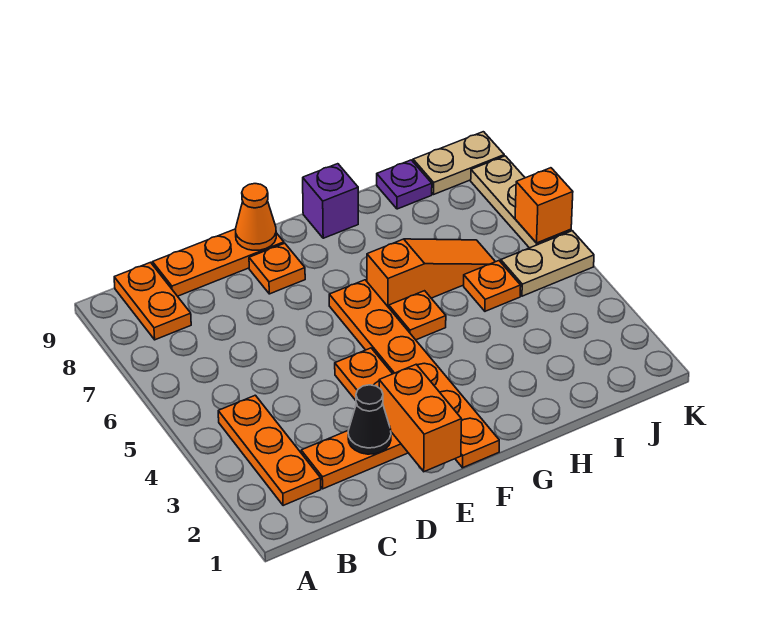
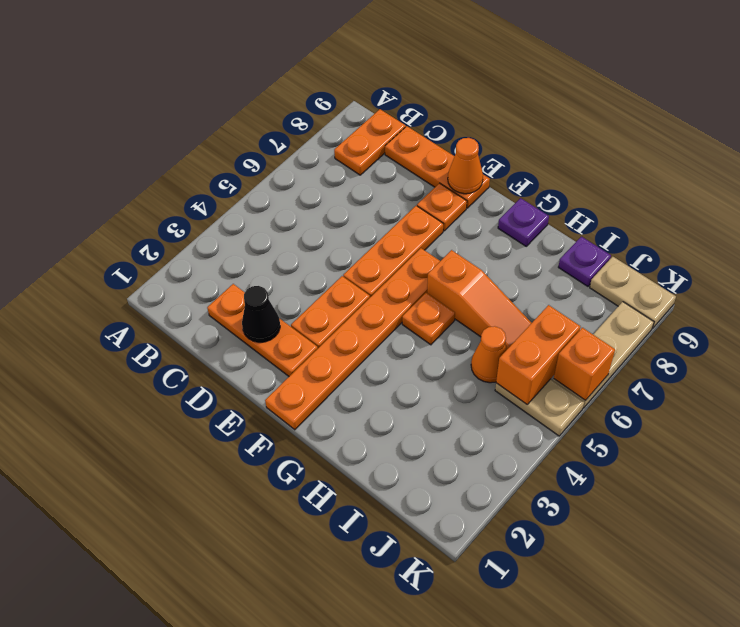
orange plate B2:B4 level 1 -> orange plate E5:E7 level 1
orange brick E1:E2 level 2 -> orange brick J5:J6 level 2
purple brick G9 level 1 -> purple plate G9 level 1
orange plate I5 level 1 -> orange cone I5 level 1

